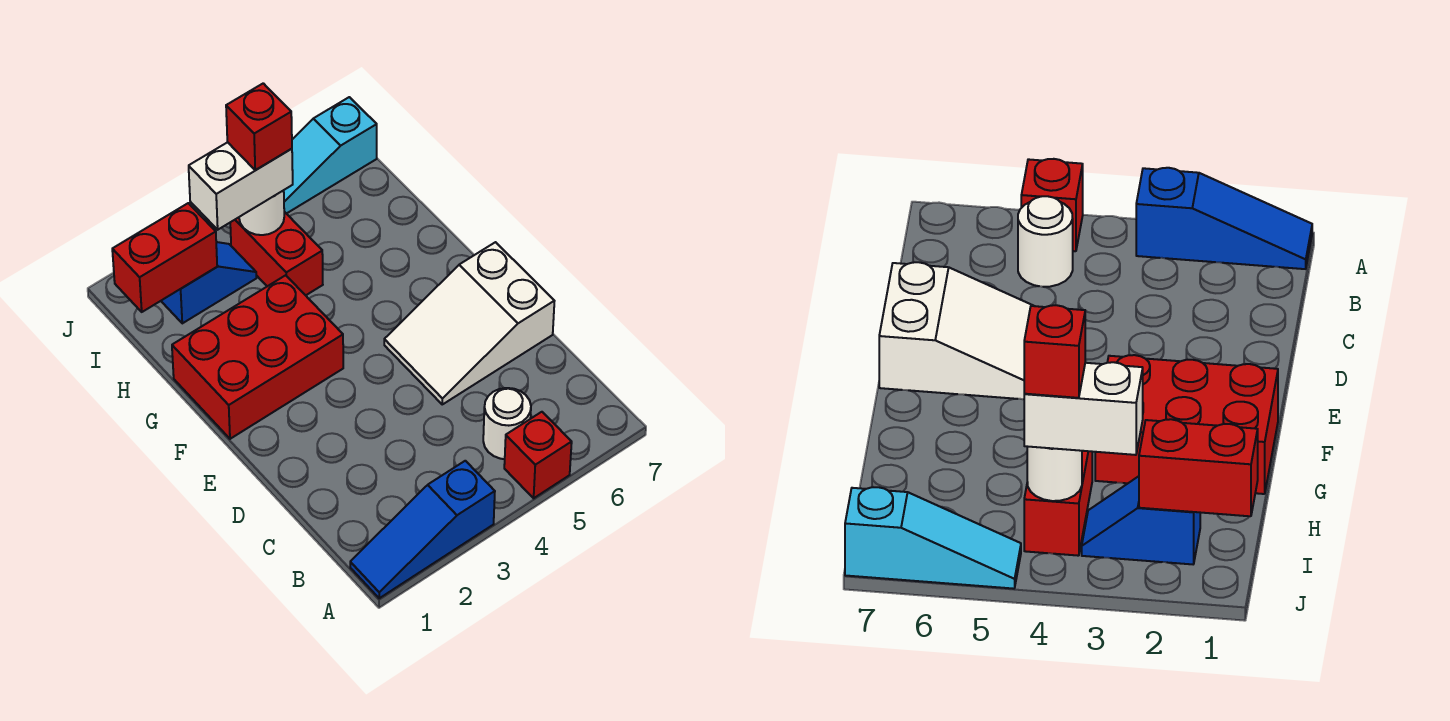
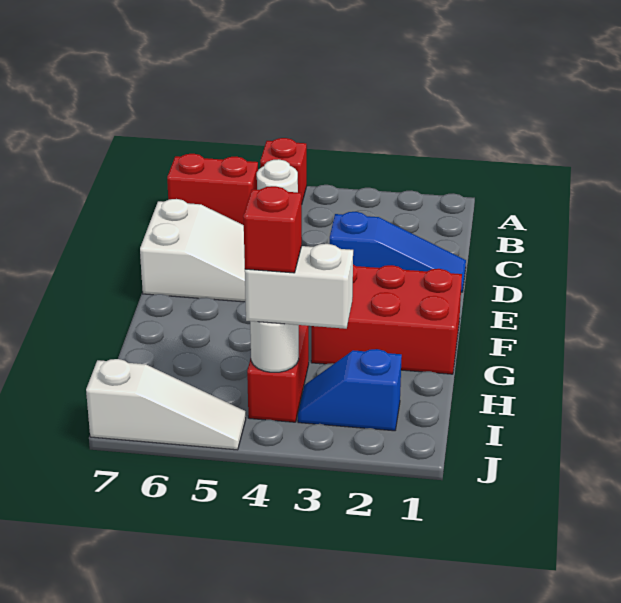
blue slope A1:A3 level 1 top 3 -> blue slope D1:D3 level 1 top 3
red brick I1:I2 level 2 -> red brick B6:B7 level 1
cyan slope J5:J7 level 1 top 7 -> white slope J5:J7 level 1 top 7

